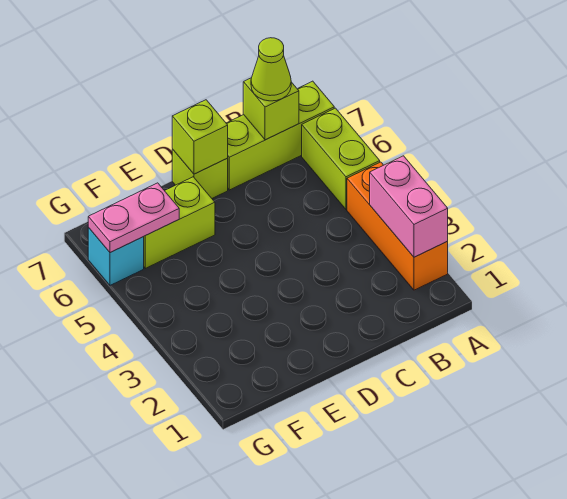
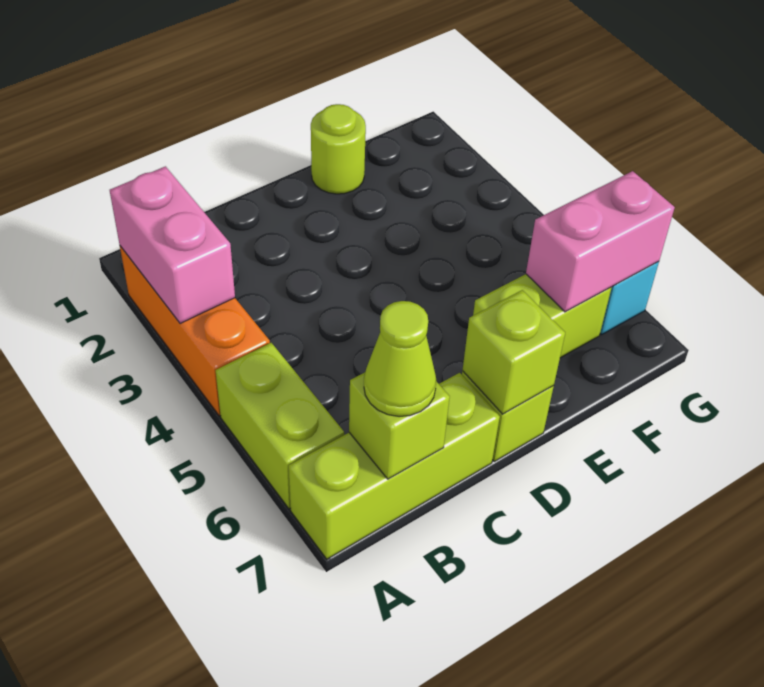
none -> lime round brick E1 level 1
pink plate F6:G6 level 2 -> pink brick F6:G6 level 2

